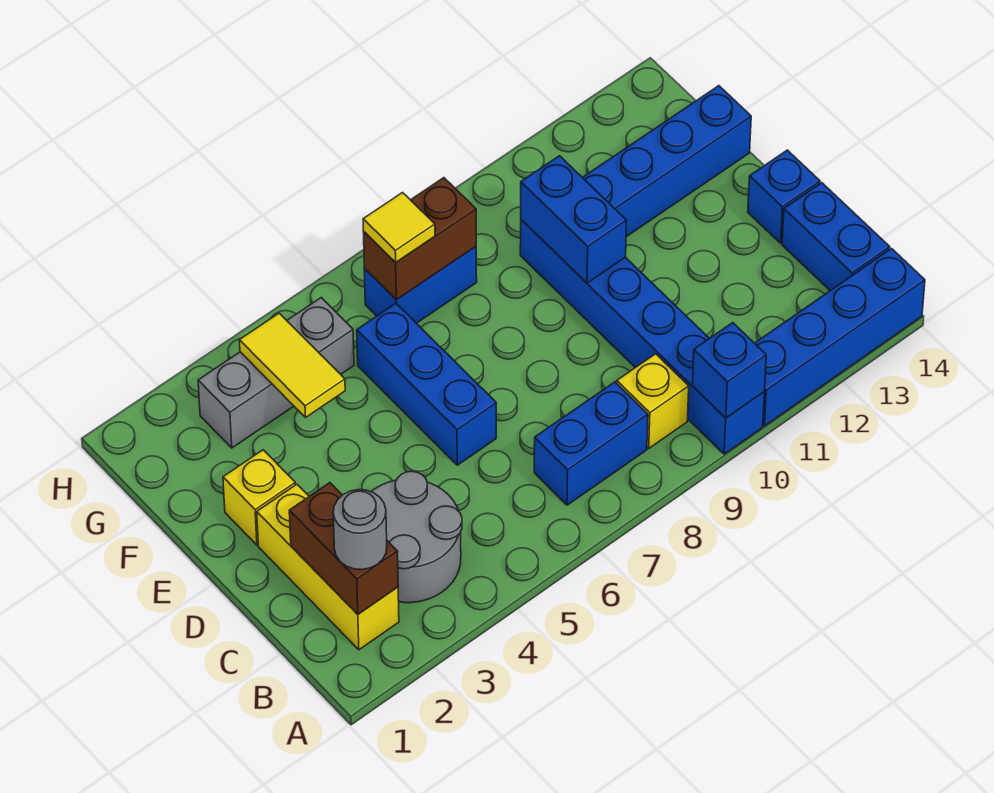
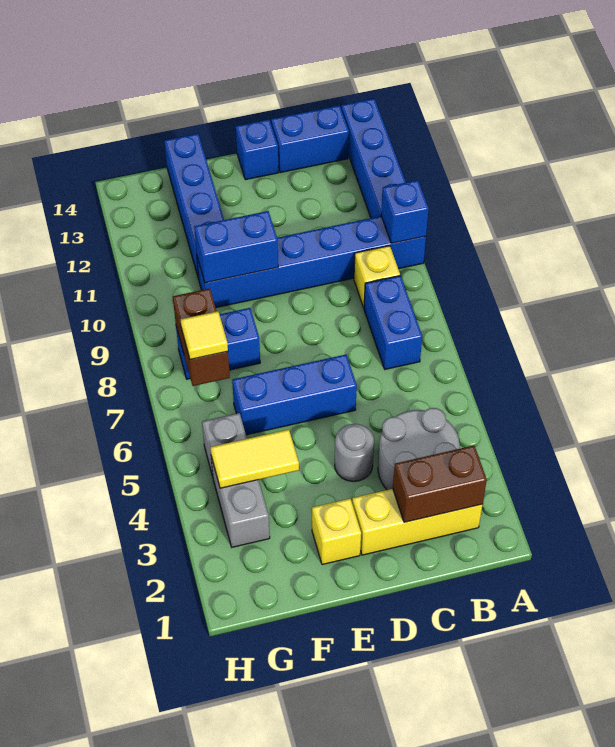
grey round brick B2 level 3 -> grey round brick D4 level 1
blue brick G7:G8 level 1 -> blue brick F8:G8 level 1

